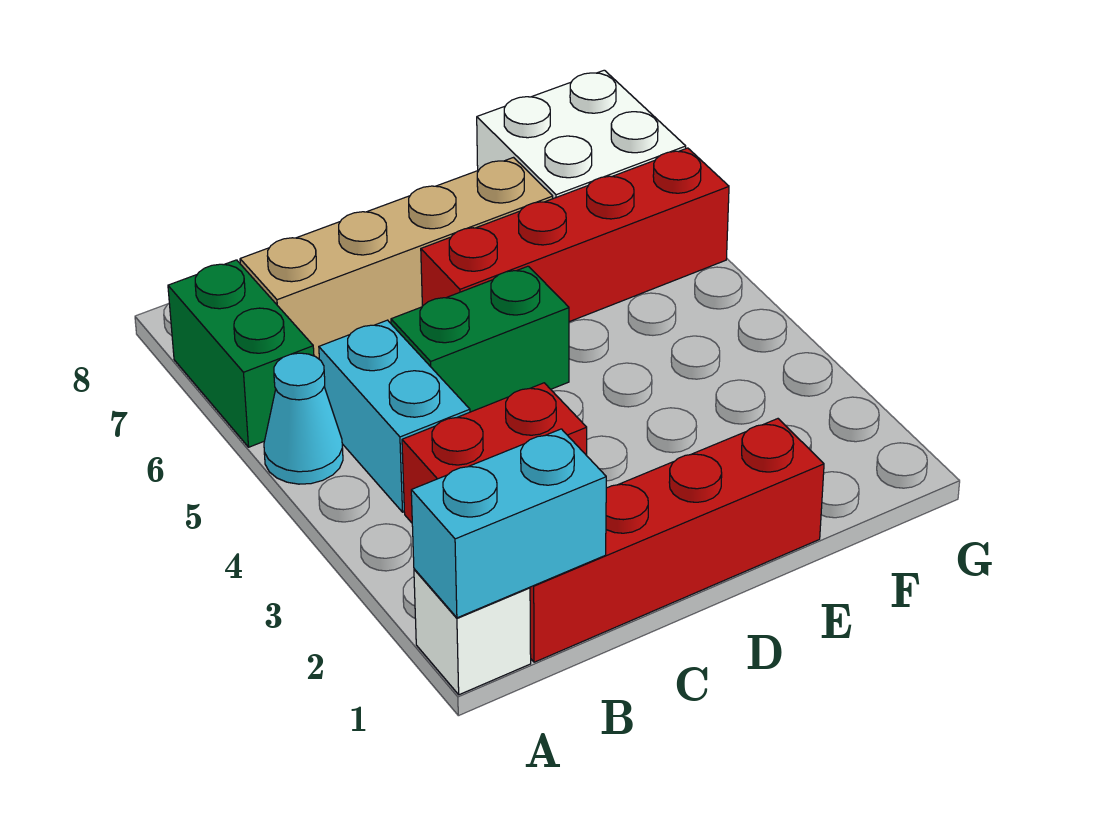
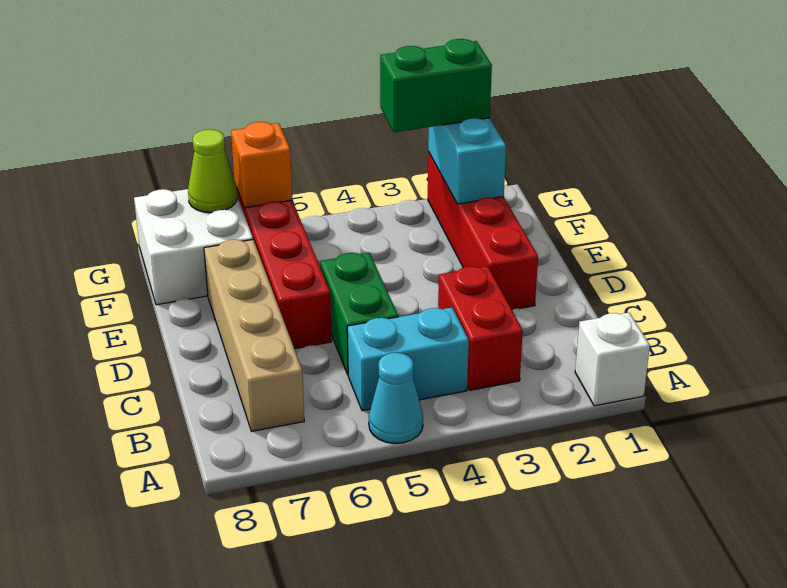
cyan brick A1:B1 level 2 -> cyan brick F2:G2 level 2
green brick A6:A7 level 1 -> green brick G2:G3 level 3
red brick B1:E1 level 1 -> red brick D2:G2 level 1
none -> orange brick G6 level 2
none -> lime cone G7 level 2

